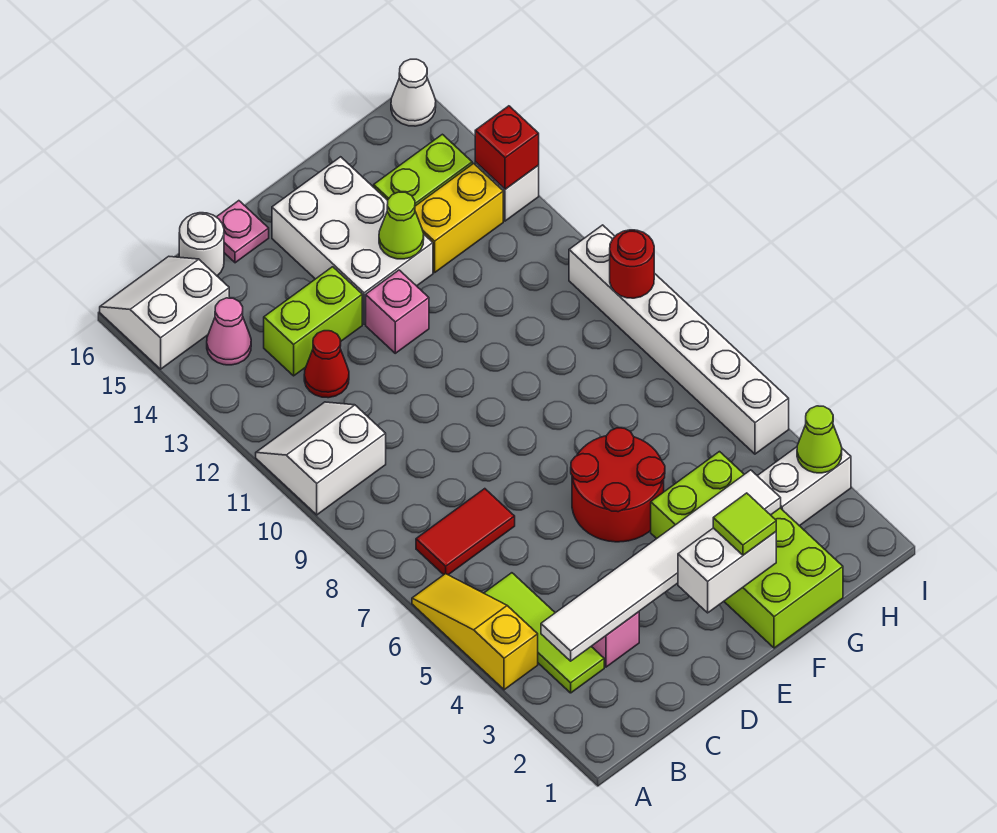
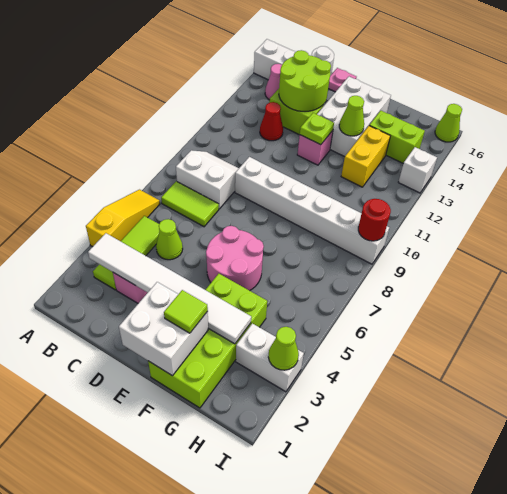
white slope A10:B11 level 1 top 10 -> white slope B8:C9 level 1 top 8
red tile B7:C7 level 1 -> lime tile B7:C7 level 1
none -> lime cone C5 level 1
none -> lime round brick C13:D14 level 2
white brick E2:F2 level 2 -> white brick E1:F2 level 2
red round brick E5:F6 level 1 -> pink round brick E5:F6 level 1
none -> lime plate E12 level 2
yellow brick G13:H13 level 1 -> yellow brick G12:G13 level 1
white brick I5:I10 level 1 -> white brick D9:I9 level 1
red brick I13 level 2 -> none
white cone I16 level 1 -> lime cone I16 level 1

